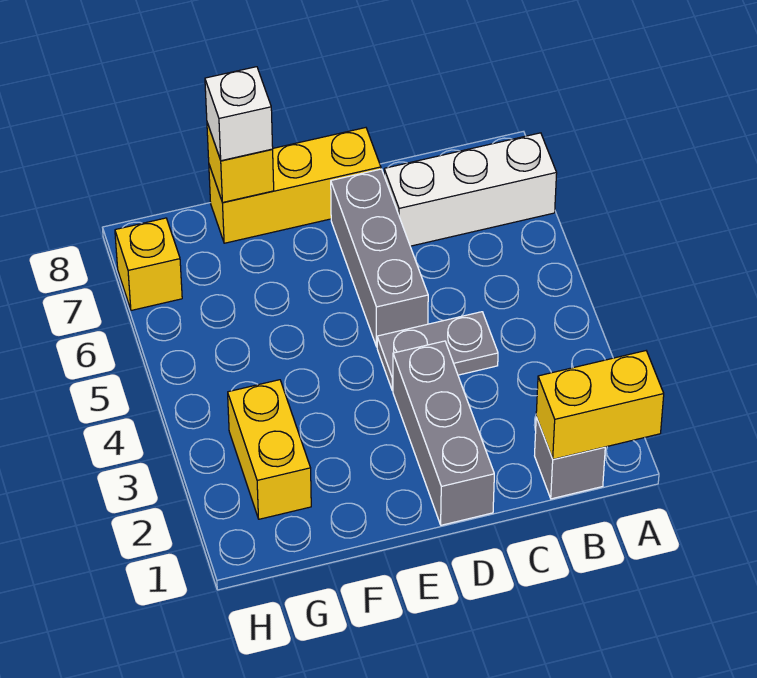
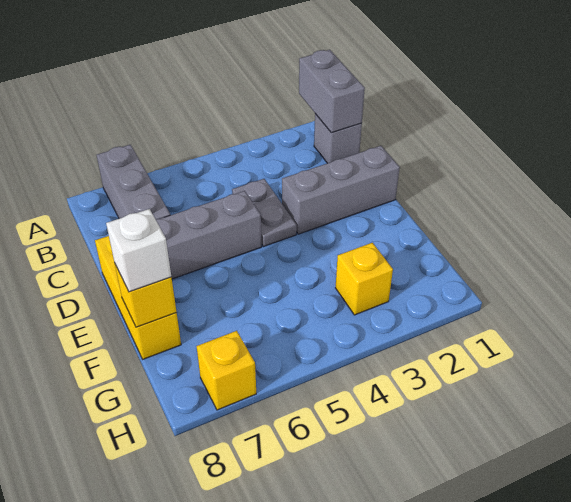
yellow brick A1:B1 level 2 -> grey brick A1:B1 level 2
white brick A7:C7 level 1 -> grey brick A7:C7 level 1
yellow brick G2:G3 level 1 -> yellow brick G3 level 1

